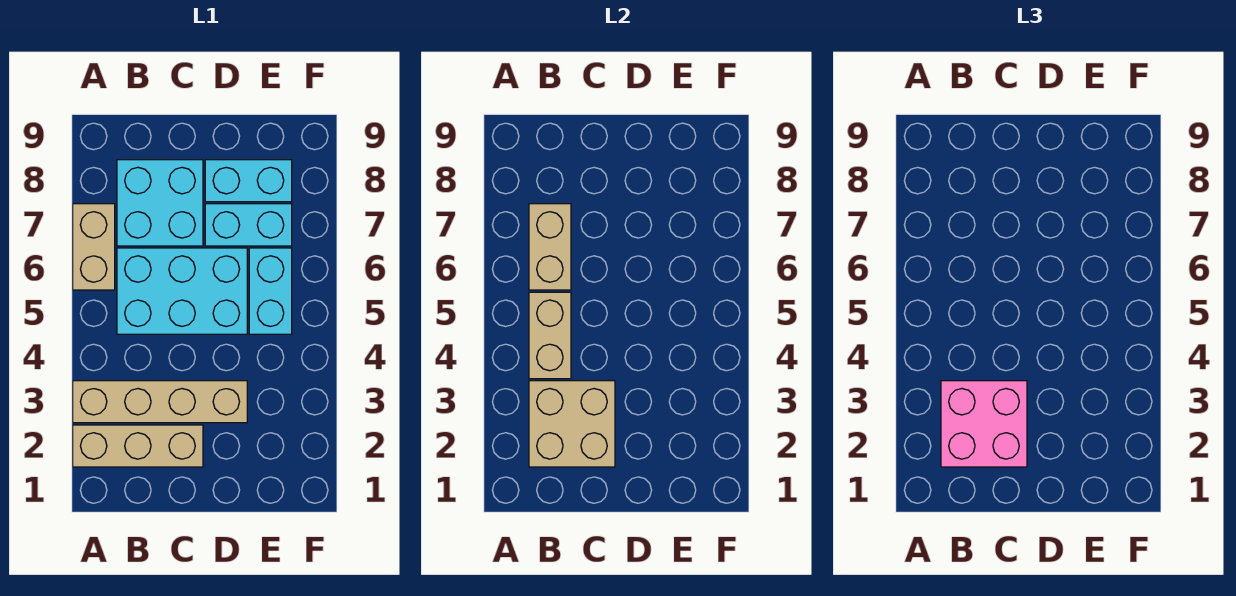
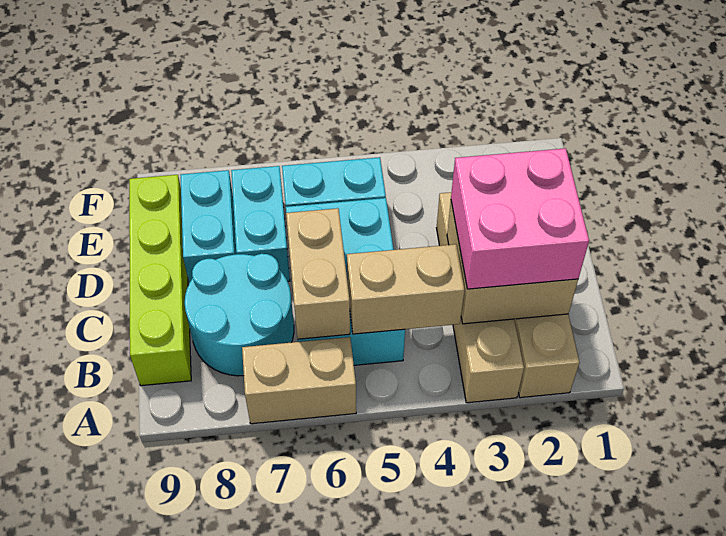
tan brick B6:B7 level 2 -> tan brick B6:C6 level 2
cyan brick B7:C8 level 1 -> cyan round brick B7:C8 level 1
none -> lime brick B9:E9 level 1

